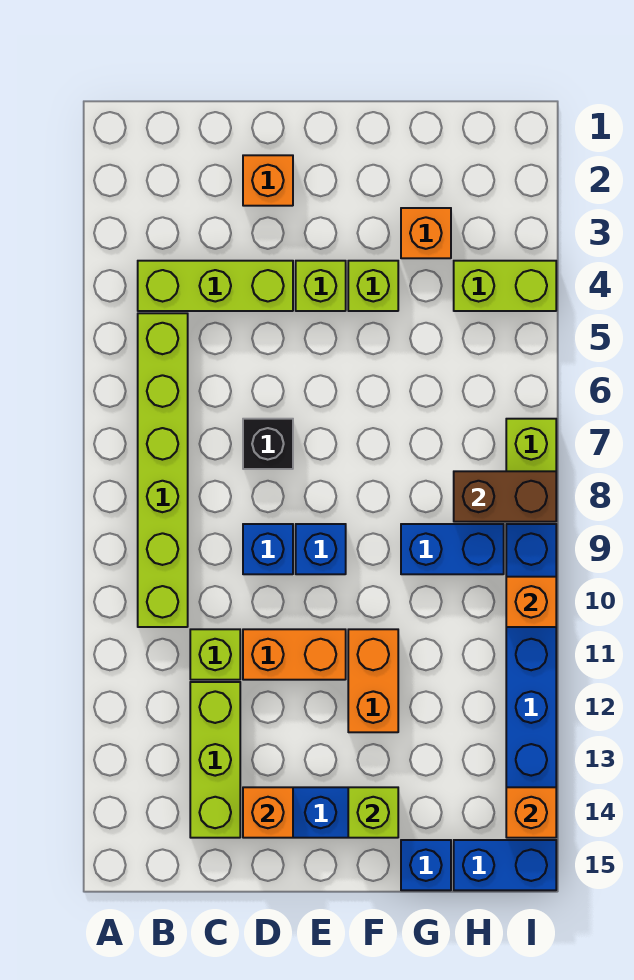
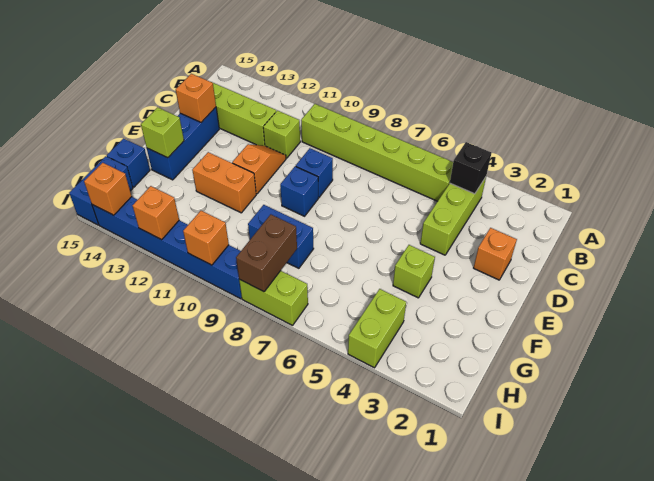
black brick D7 level 1 -> black brick B4 level 2
orange brick D11:E11 level 1 -> orange slope D11:E11 level 1 top E
lime brick E4 level 1 -> none
orange brick G3 level 1 -> orange brick I12 level 2
blue brick G9:H9 level 1 -> blue brick G8:G9 level 1

